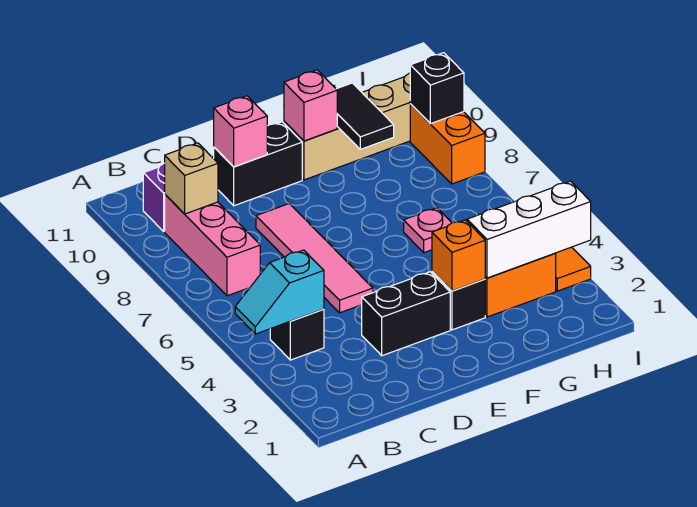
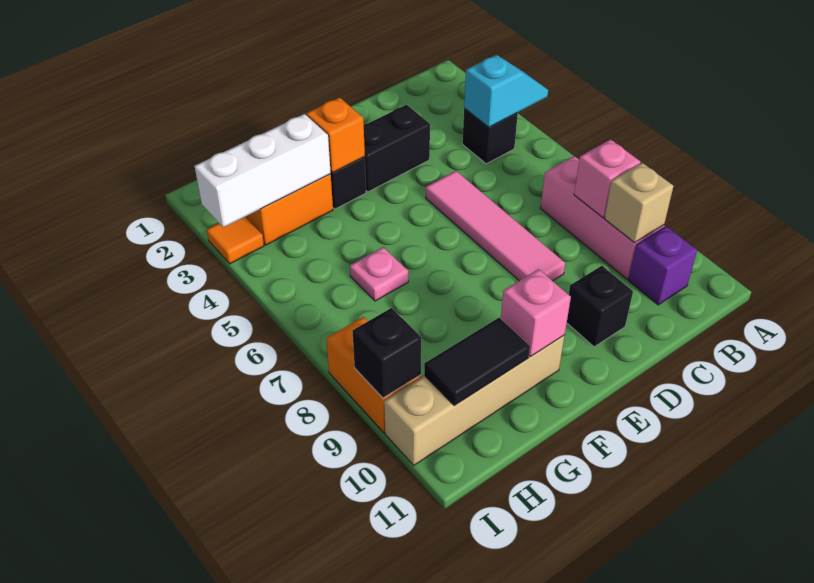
black brick D10:E10 level 1 -> black brick D10 level 1
pink brick D10 level 2 -> pink brick B8 level 2
black tile G9:G10 level 2 -> black tile G10:H10 level 2

